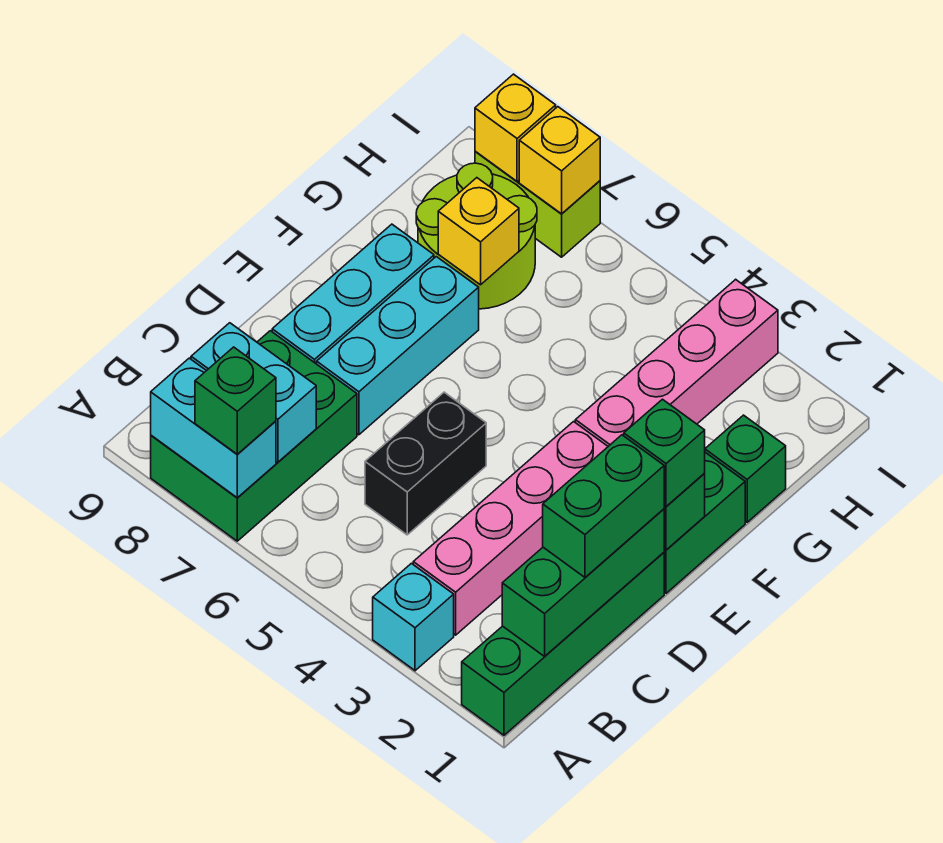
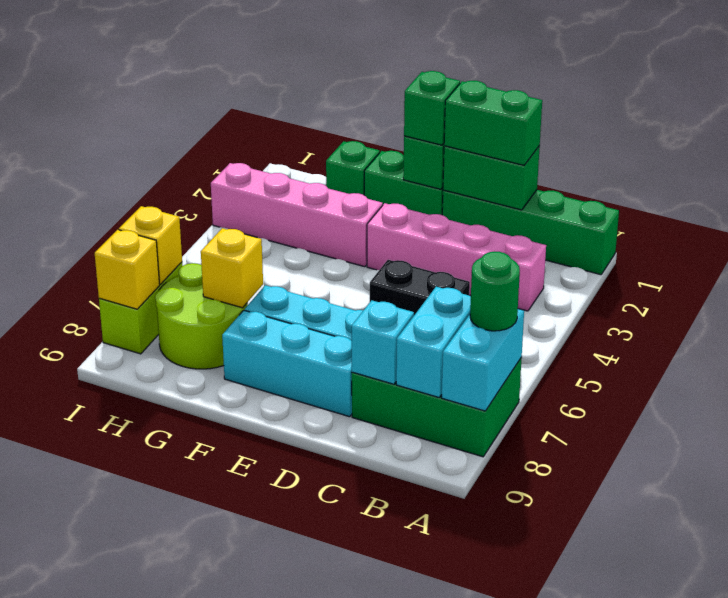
cyan brick A3 level 1 -> cyan brick C8 level 2
green brick A7 level 3 -> green round brick A7 level 3
green brick B1:D1 level 2 -> green brick C1:D1 level 2

